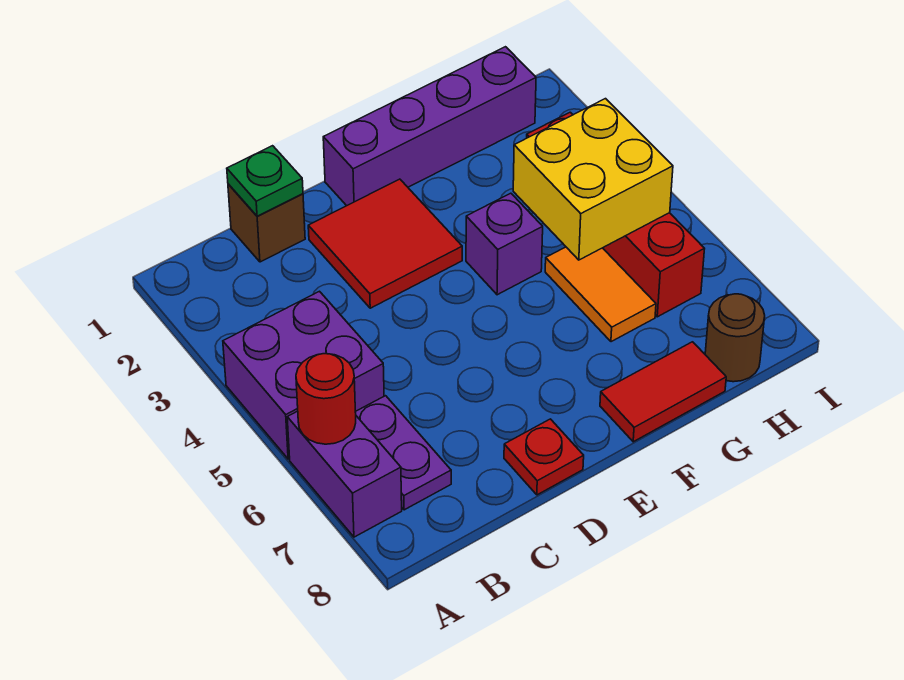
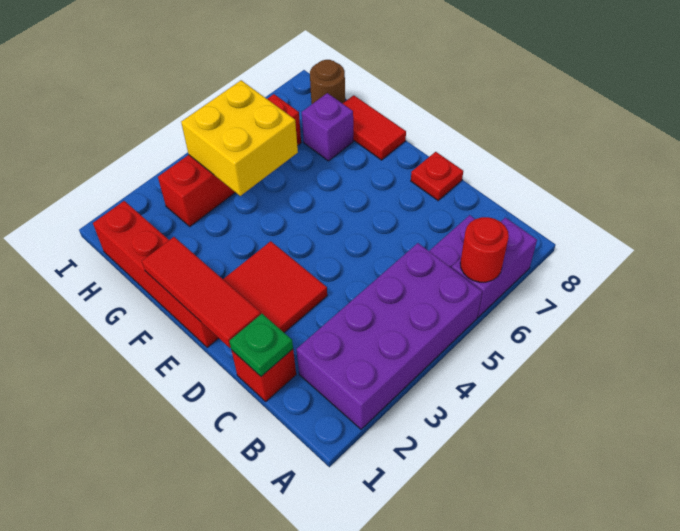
purple brick A4:B5 level 1 -> purple brick A2:B5 level 1
brown brick C1 level 1 -> red brick C1 level 1
none -> red tile D1:F1 level 2
purple brick E1:H1 level 1 -> red brick E1:H1 level 1
purple brick F4 level 1 -> purple brick G7 level 1
orange tile G5:G6 level 1 -> none

